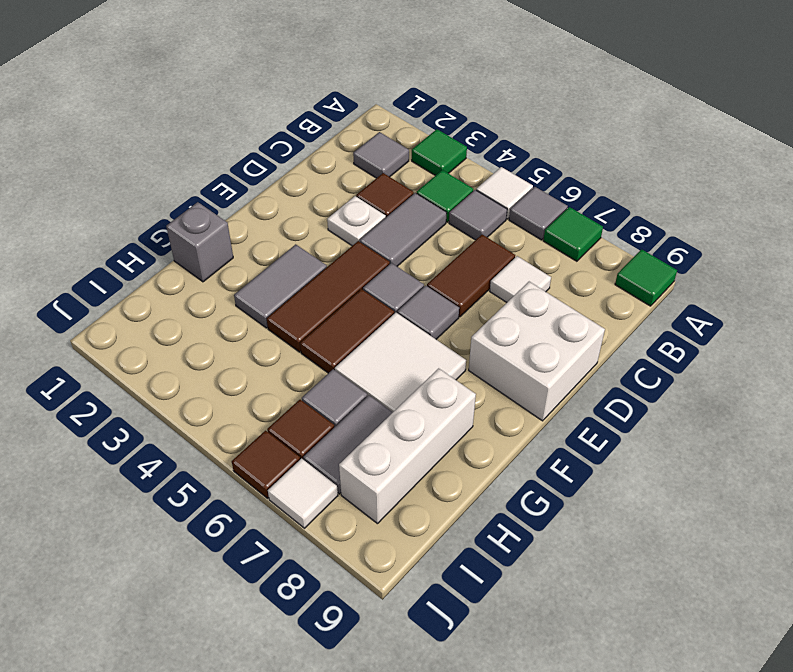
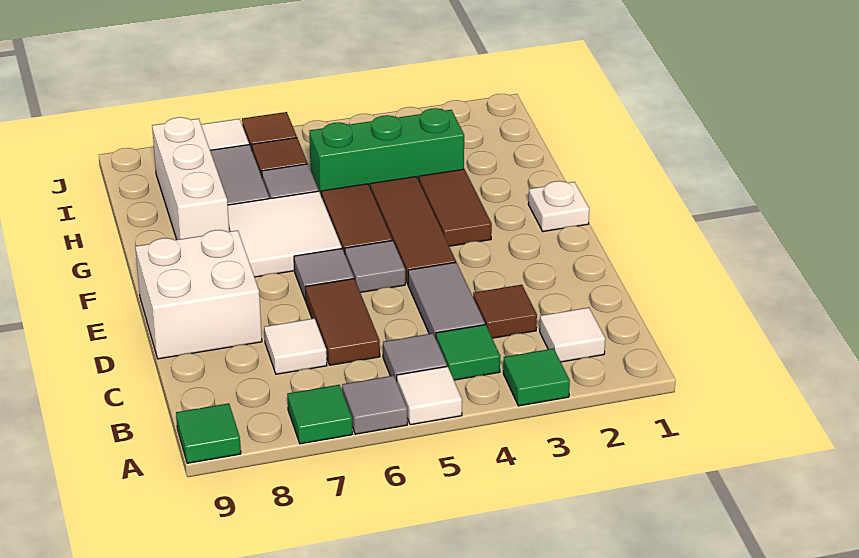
grey tile B2 level 1 -> white tile B2 level 1
white plate D3 level 1 -> white plate F1 level 1
grey tile F3:G3 level 1 -> brown tile F3:G3 level 1
grey brick G1 level 1 -> none
none -> green brick H3:H5 level 1

